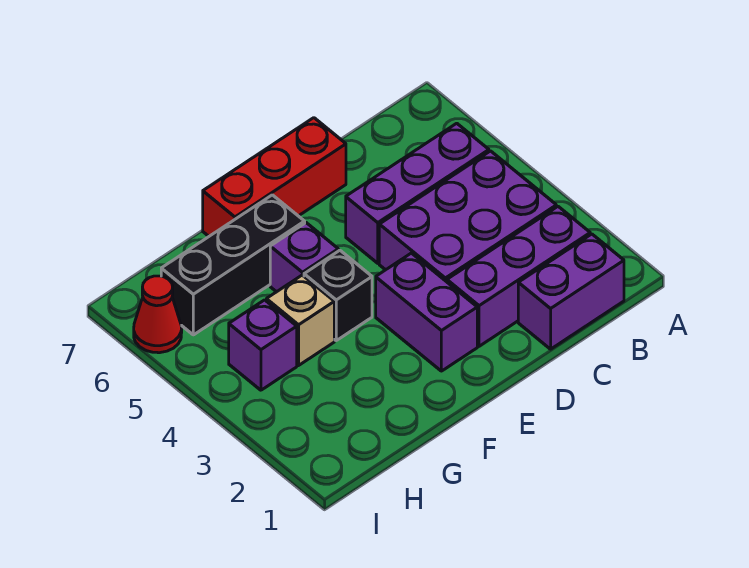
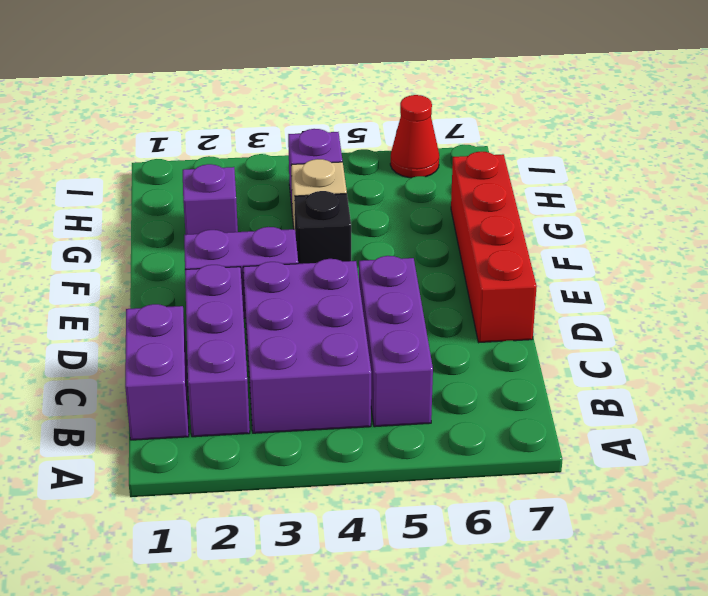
red brick D7:F7 level 1 -> red brick D7:G7 level 1
purple brick F5 level 1 -> purple brick G2 level 1
black brick F6:H6 level 1 -> none

